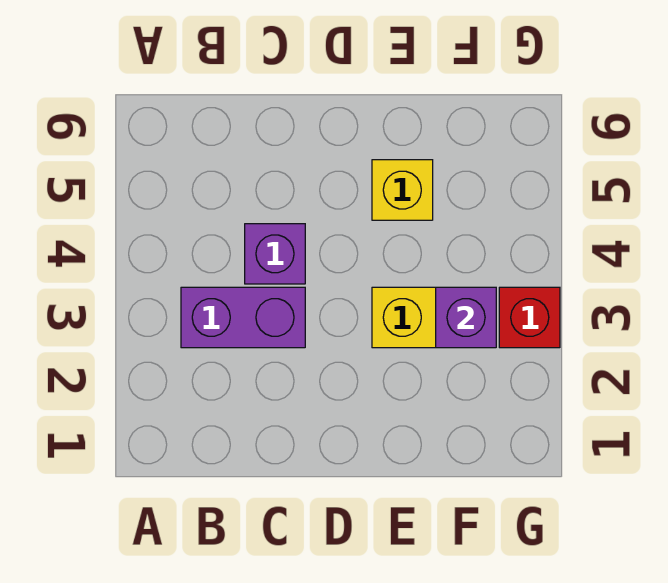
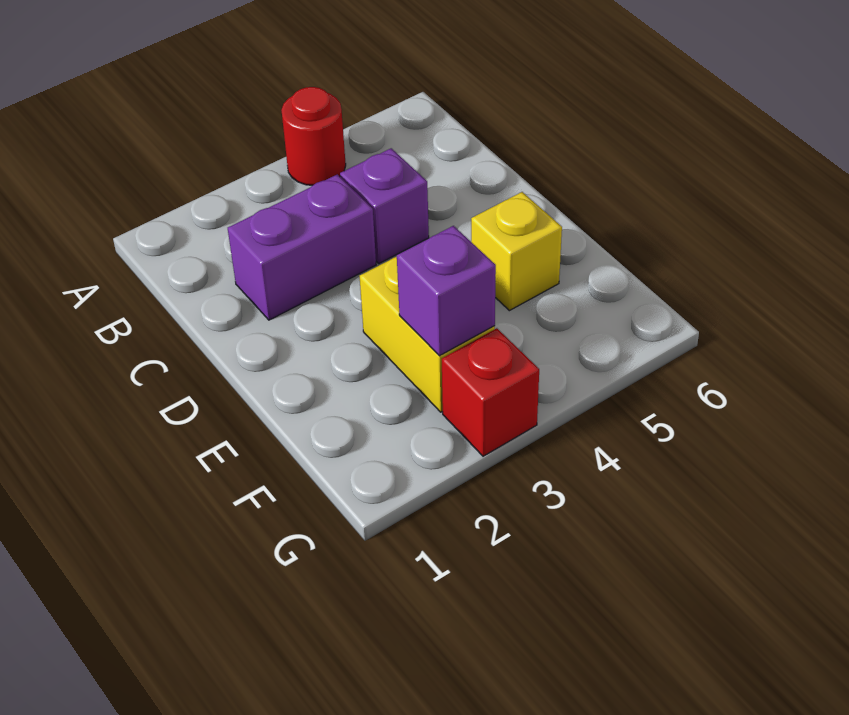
none -> red round brick A4 level 1
purple brick B3:C3 level 1 -> purple brick C2:C3 level 1

